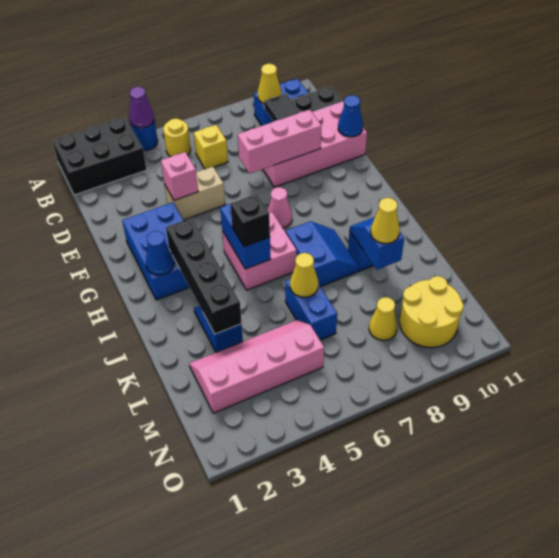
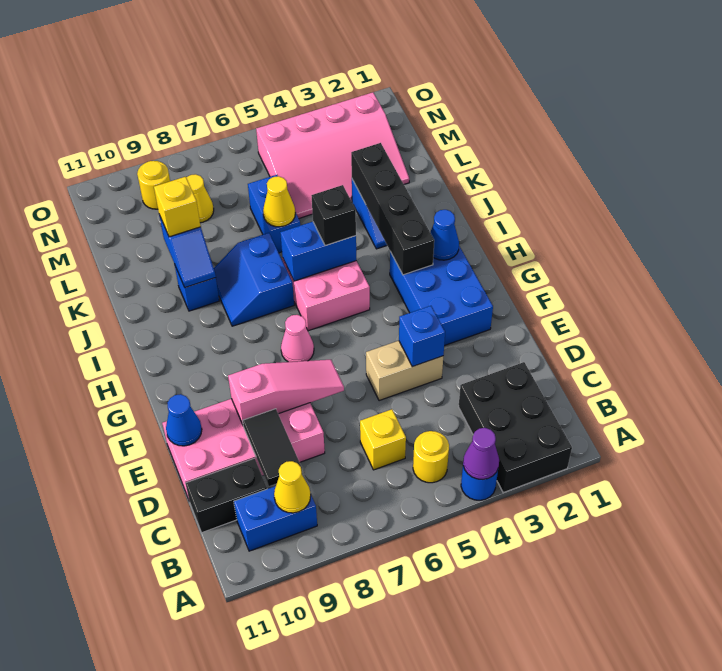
black brick A1:B3 level 1 -> black brick A2:C3 level 1
pink brick E4 level 2 -> blue brick E4 level 2
pink brick E7:E9 level 2 -> pink slope E7:E9 level 2 top 9
blue brick H5:I5 level 2 -> blue brick I5:I6 level 2
yellow cone K9 level 3 -> yellow brick K9 level 3
pink slope L2:M5 level 1 top M -> pink slope L2:N5 level 1 top N
yellow round brick M9:N10 level 1 -> yellow round brick N9 level 1

